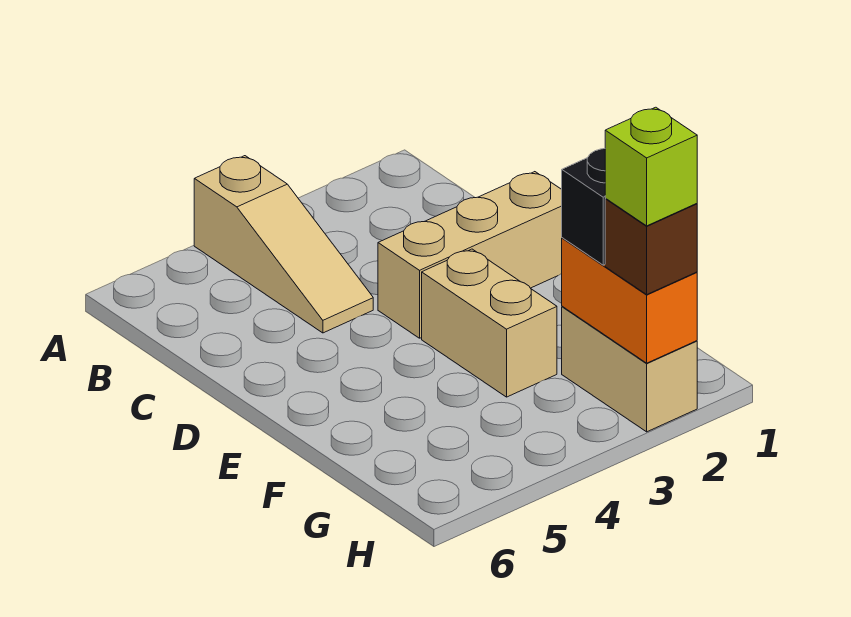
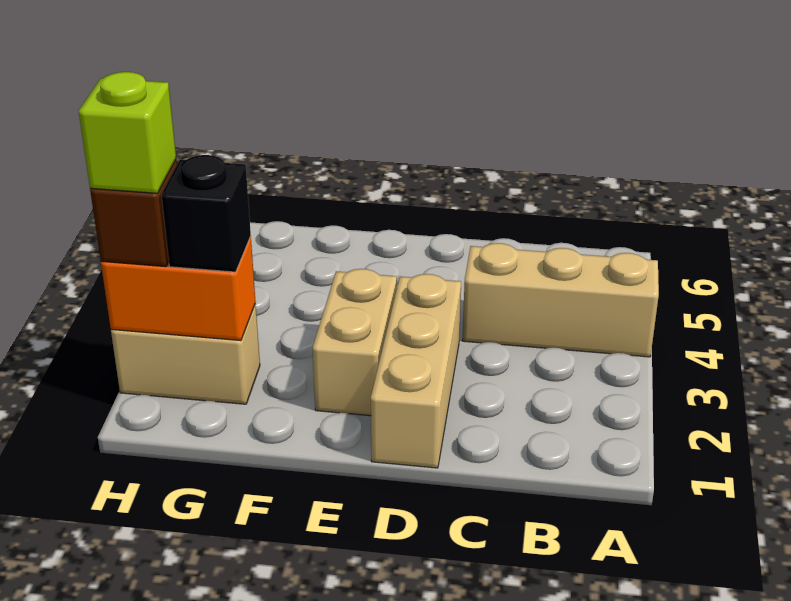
tan slope A4:C4 level 1 top A -> tan brick A4:C4 level 1
tan brick E3:F3 level 1 -> tan brick E2:E3 level 1

